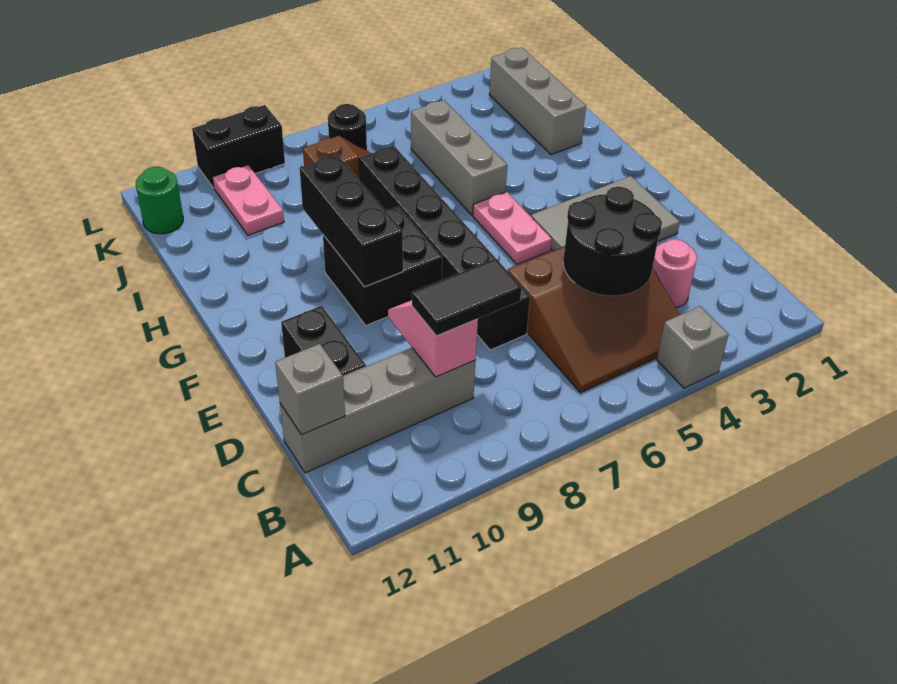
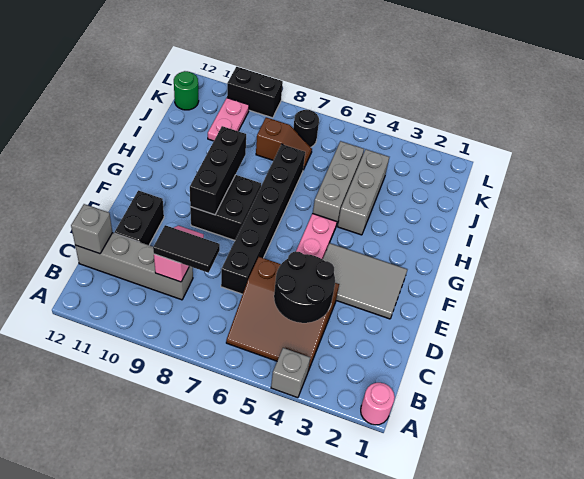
pink round brick C3 level 1 -> pink round brick A1 level 1
grey brick I2:K2 level 1 -> grey brick H4:J4 level 1

